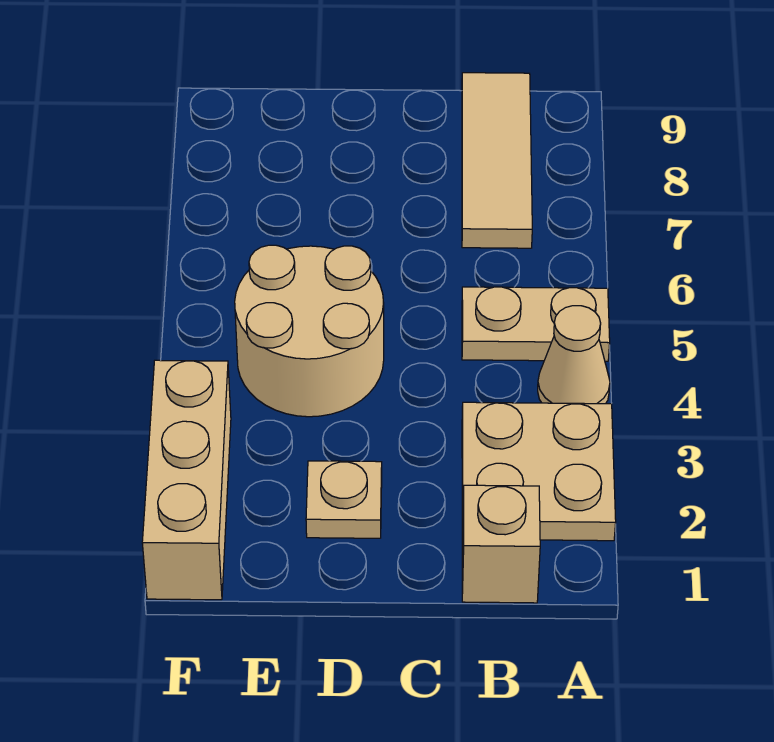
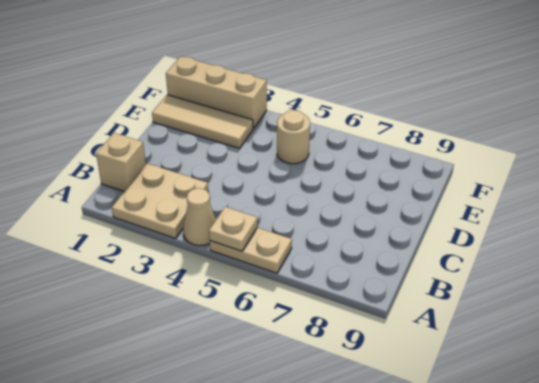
tan plate A5:B5 level 1 -> tan plate A5:A6 level 1
tan tile B7:B9 level 1 -> tan tile E1:E3 level 1
tan plate D2 level 1 -> tan plate A5 level 2
tan round brick D4:E5 level 1 -> tan round brick E5 level 1

